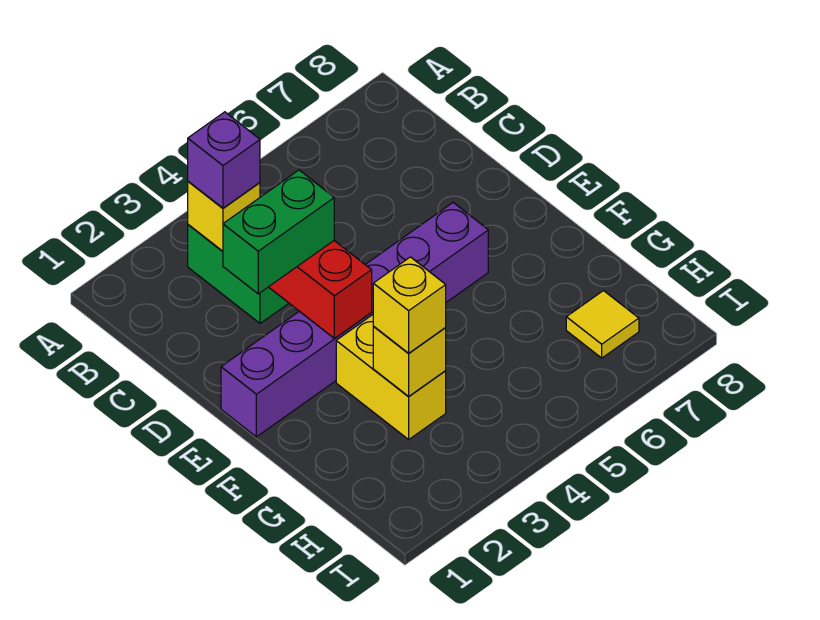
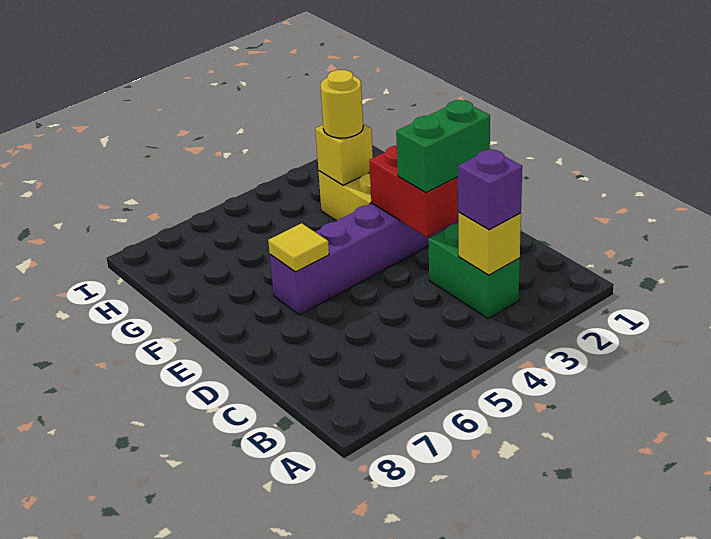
yellow brick G3 level 3 -> yellow round brick G3 level 3
yellow tile H7 level 1 -> yellow tile E6 level 2

